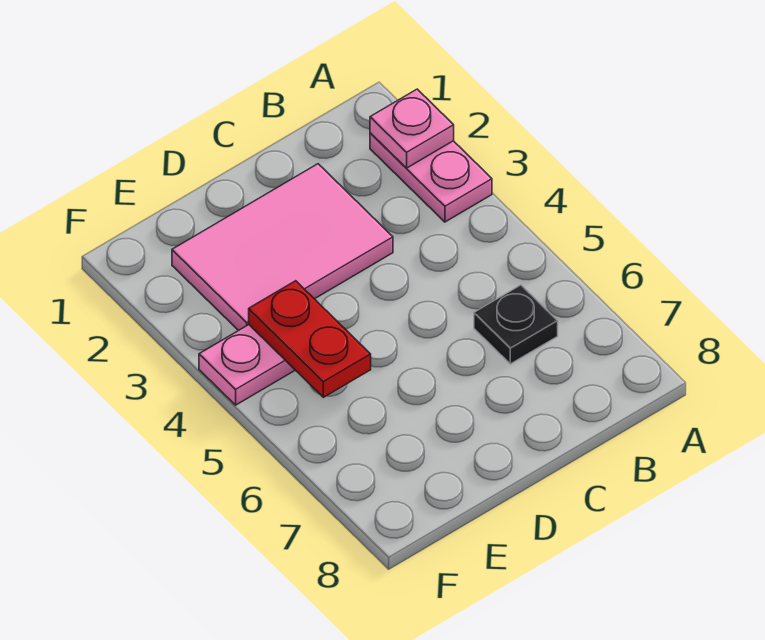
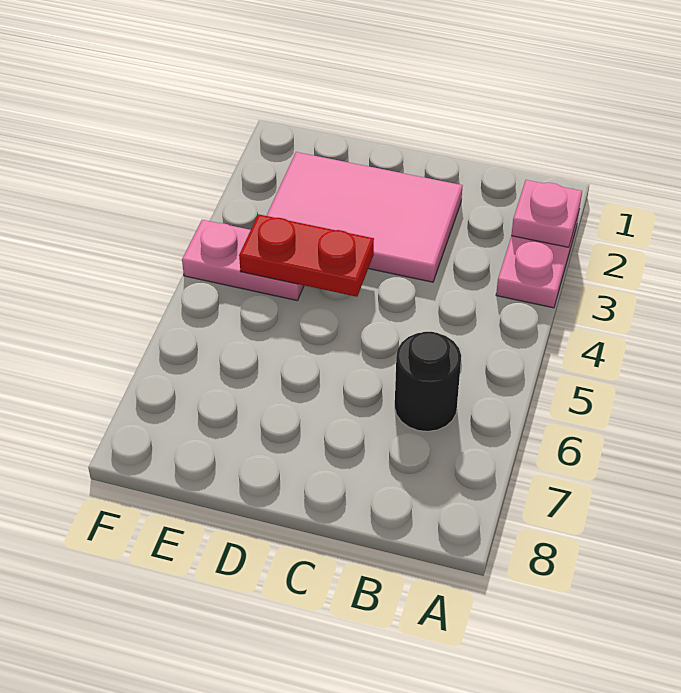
black plate B6 level 1 -> black round brick B6 level 1
red plate E4:E5 level 2 -> red plate D4:E4 level 2

